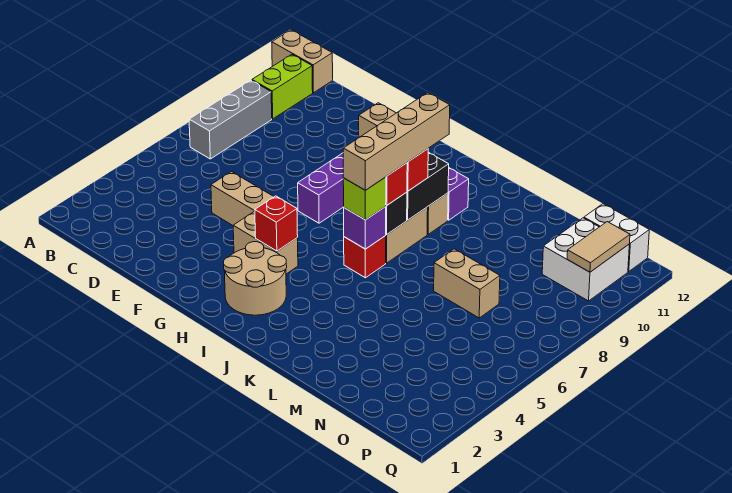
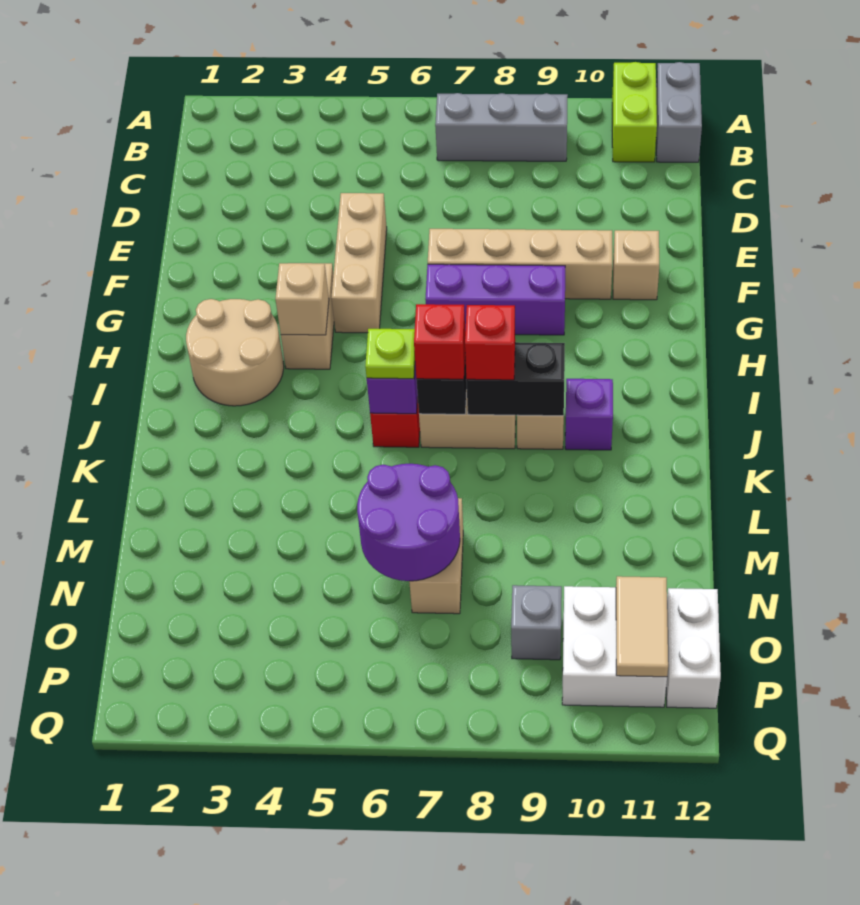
tan brick A12:B12 level 1 -> grey brick A12:B12 level 1
lime brick B10:B11 level 1 -> lime brick A11:B11 level 1
red brick H4 level 2 -> tan brick H4 level 2
lime brick J6 level 3 -> lime plate J6 level 3
tan brick J6:J9 level 4 -> tan brick F7:F10 level 1
none -> purple round brick M6:N7 level 2
none -> grey brick O9 level 1
tan tile P10:P11 level 2 -> tan tile O11:P11 level 2

